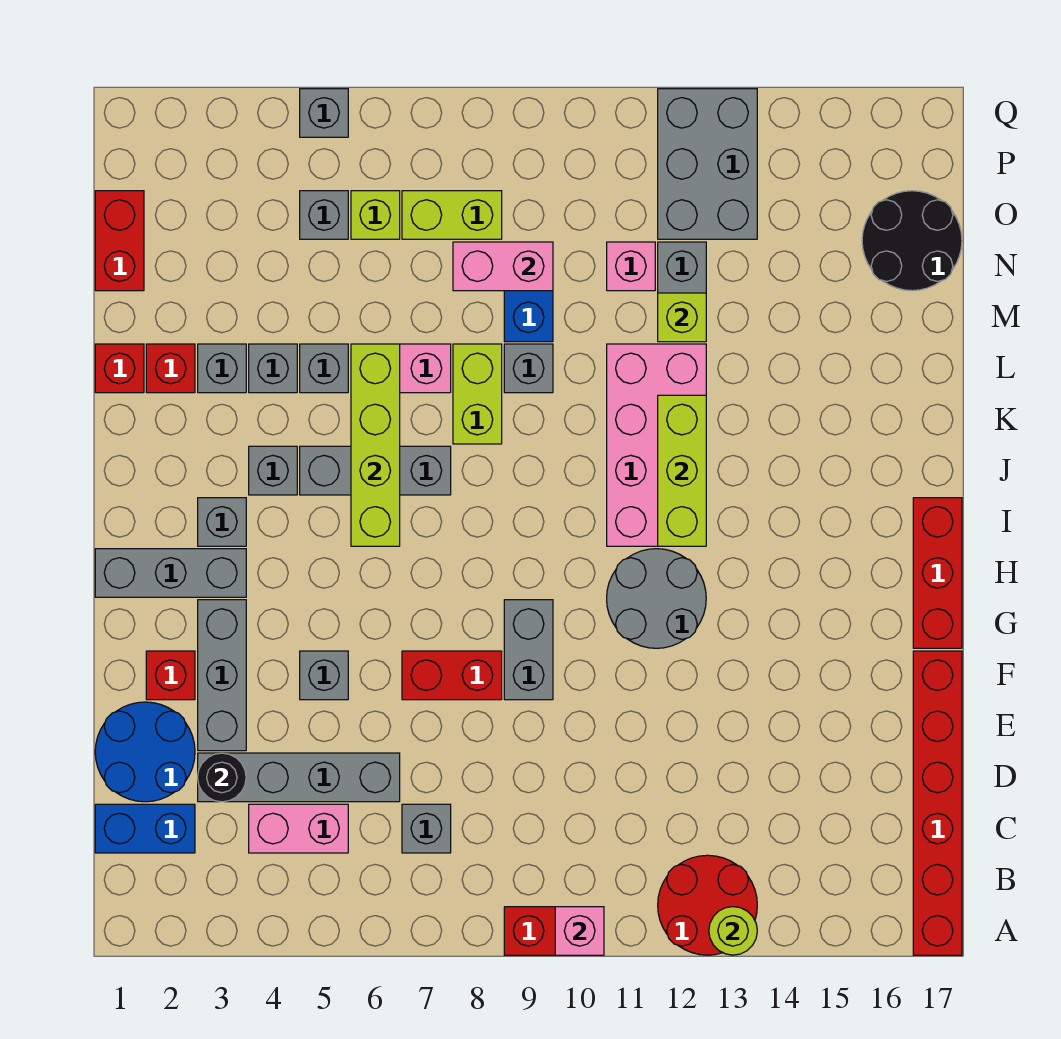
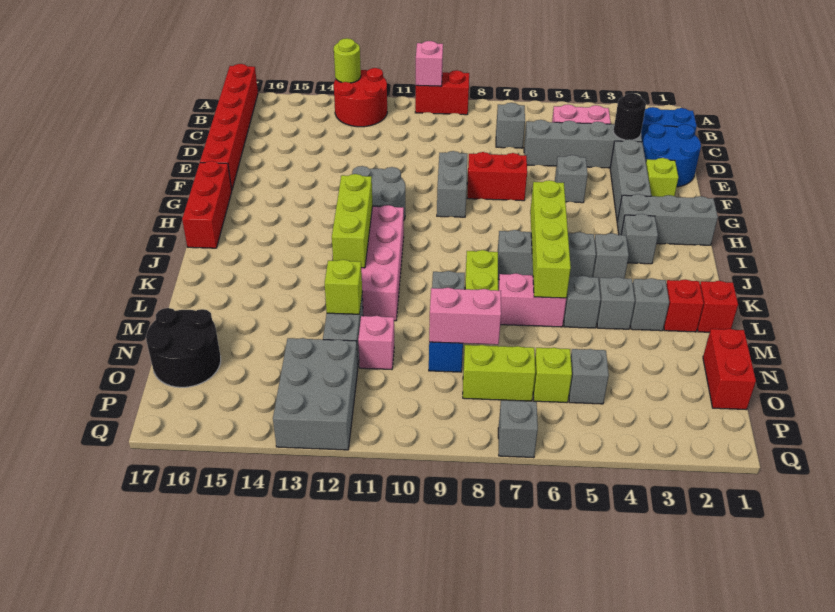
red brick F2 level 1 -> lime brick F2 level 1
grey brick Q5 level 1 -> grey brick Q7 level 1

